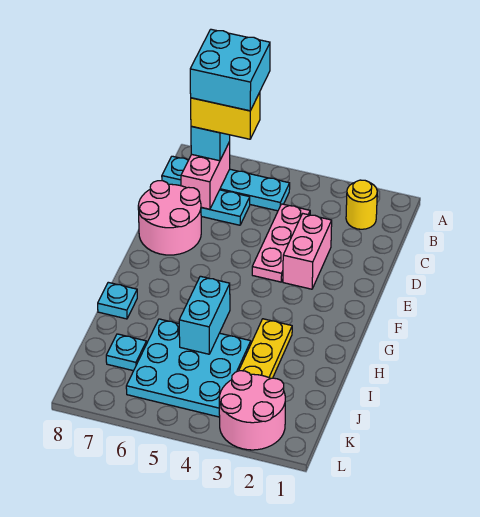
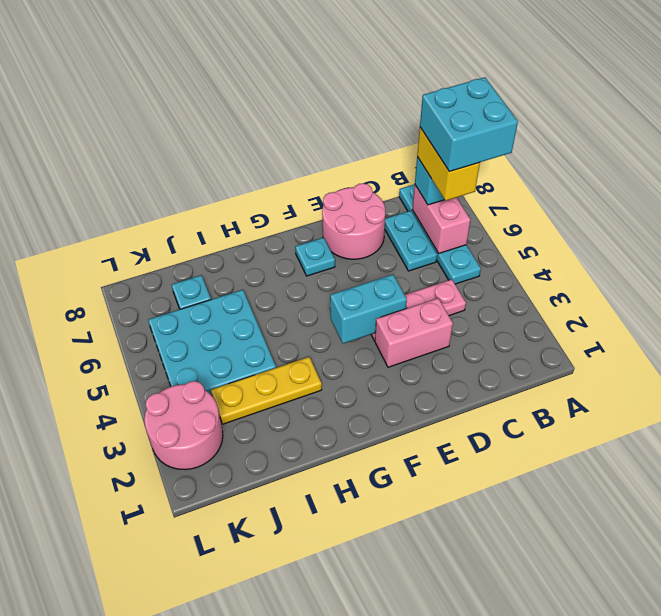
yellow round brick B2 level 1 -> none
pink brick B7:C7 level 2 -> pink brick B6:B7 level 2
cyan brick H5:I5 level 2 -> cyan brick E4:F4 level 2
cyan plate H8 level 1 -> cyan plate F7 level 1

